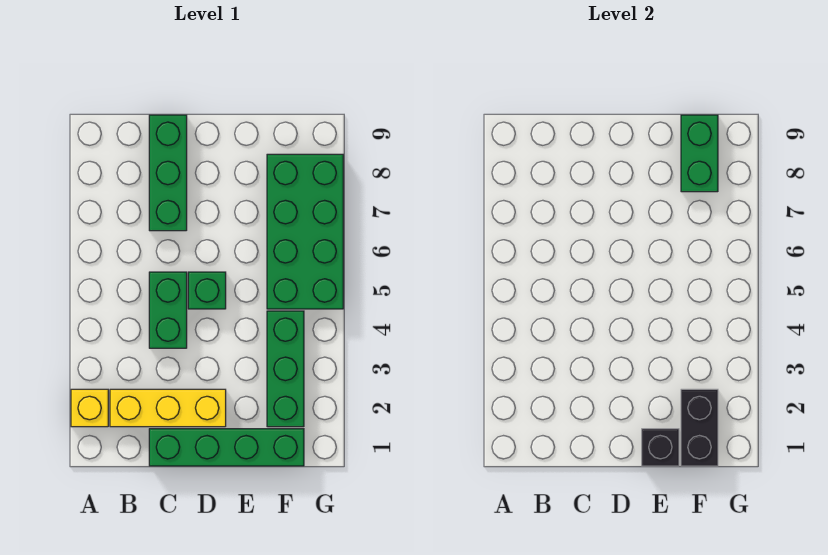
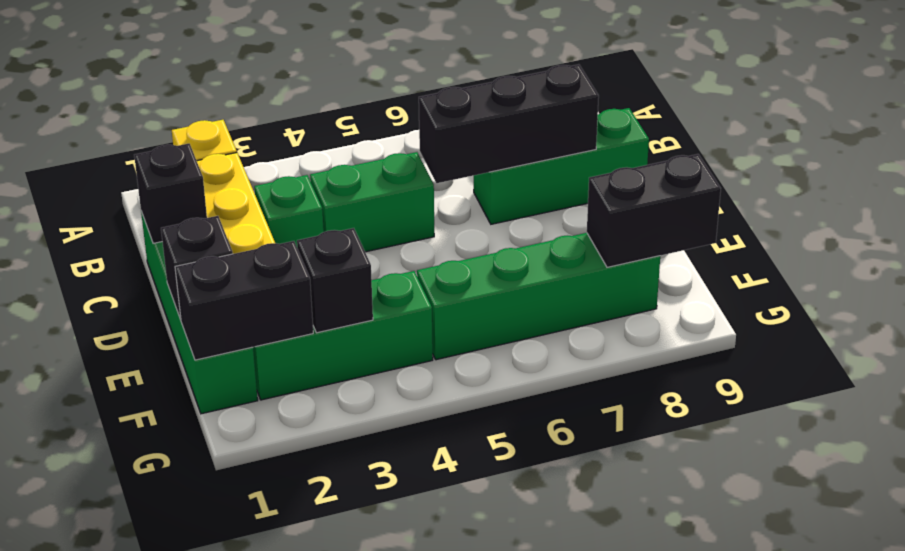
none -> black brick C1 level 2
none -> black brick C6:C8 level 2
green brick D5 level 1 -> green brick C3 level 1
none -> black brick F3 level 2
green brick F5:G8 level 1 -> green brick F5:F8 level 1
green brick F8:F9 level 2 -> black brick F8:F9 level 2

